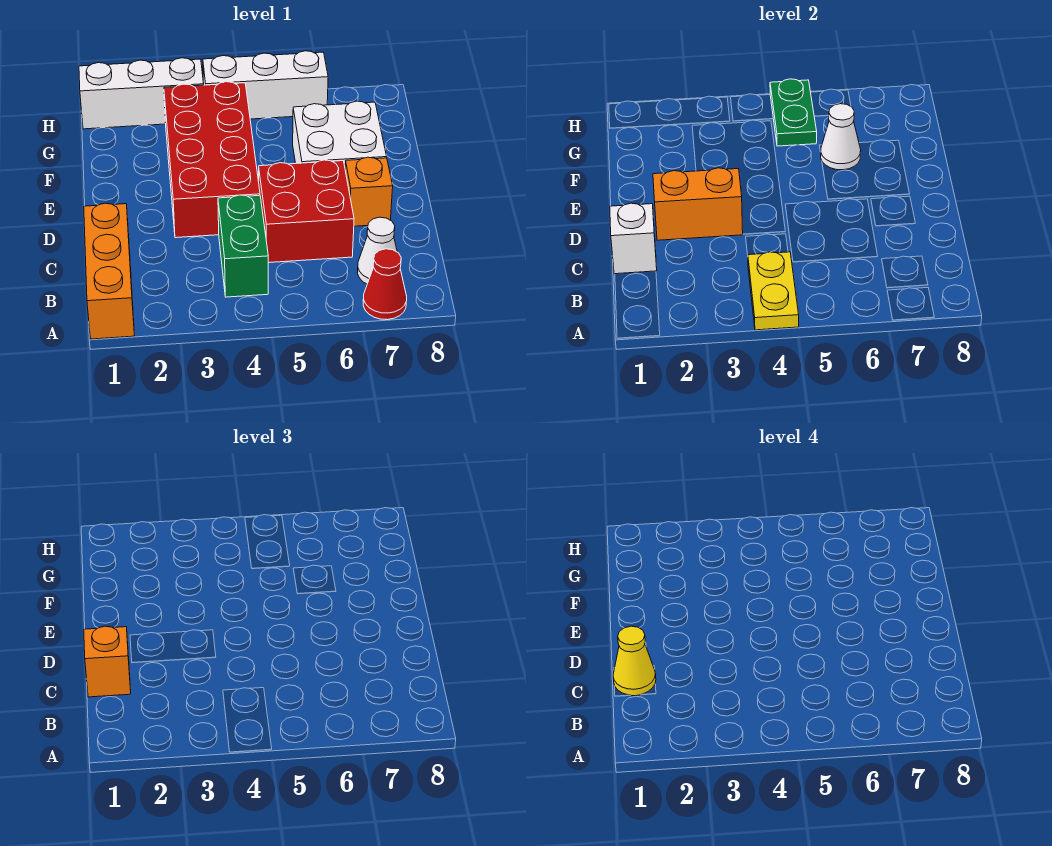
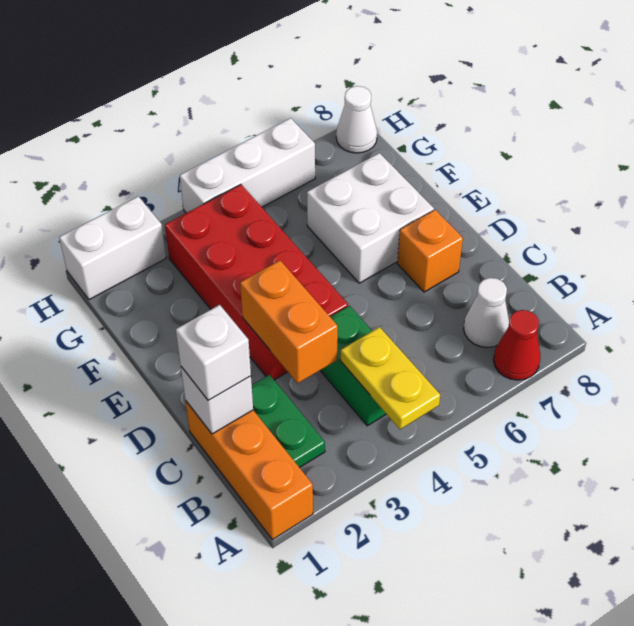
orange brick C1 level 3 -> white brick C1 level 3
yellow cone C1 level 4 -> none
red brick C5:D6 level 1 -> none
orange brick D2:D3 level 2 -> orange brick C3:D3 level 2
white cone F6 level 2 -> white cone H8 level 1
green plate G5:H5 level 2 -> green plate B2:C2 level 1
white brick H1:H3 level 1 -> white brick H1:H2 level 1

